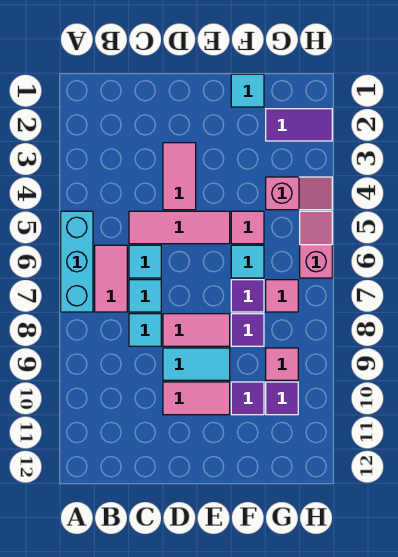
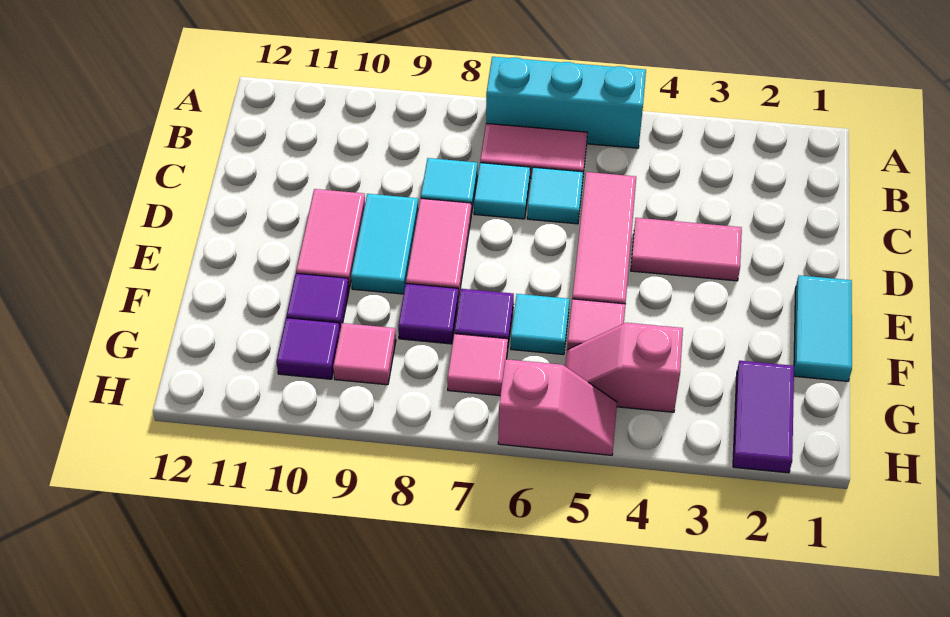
cyan tile F1 level 1 -> cyan tile E1:F1 level 1
pink slope G4:H4 level 1 top G -> pink slope G4:G5 level 1 top 4

